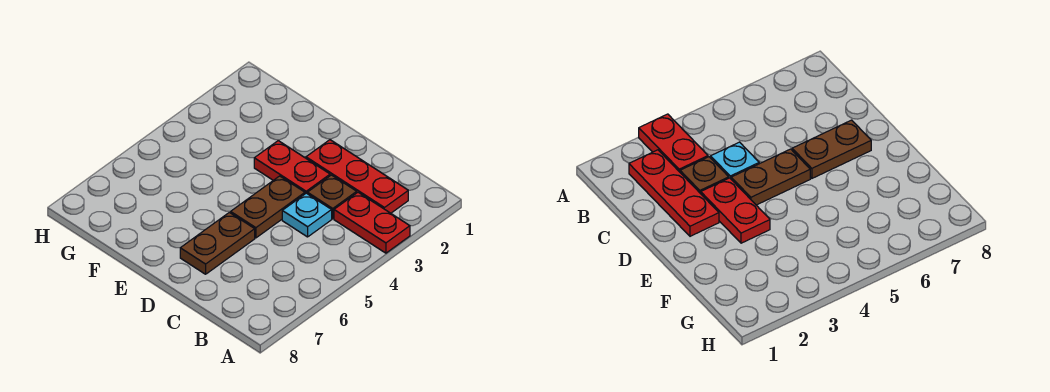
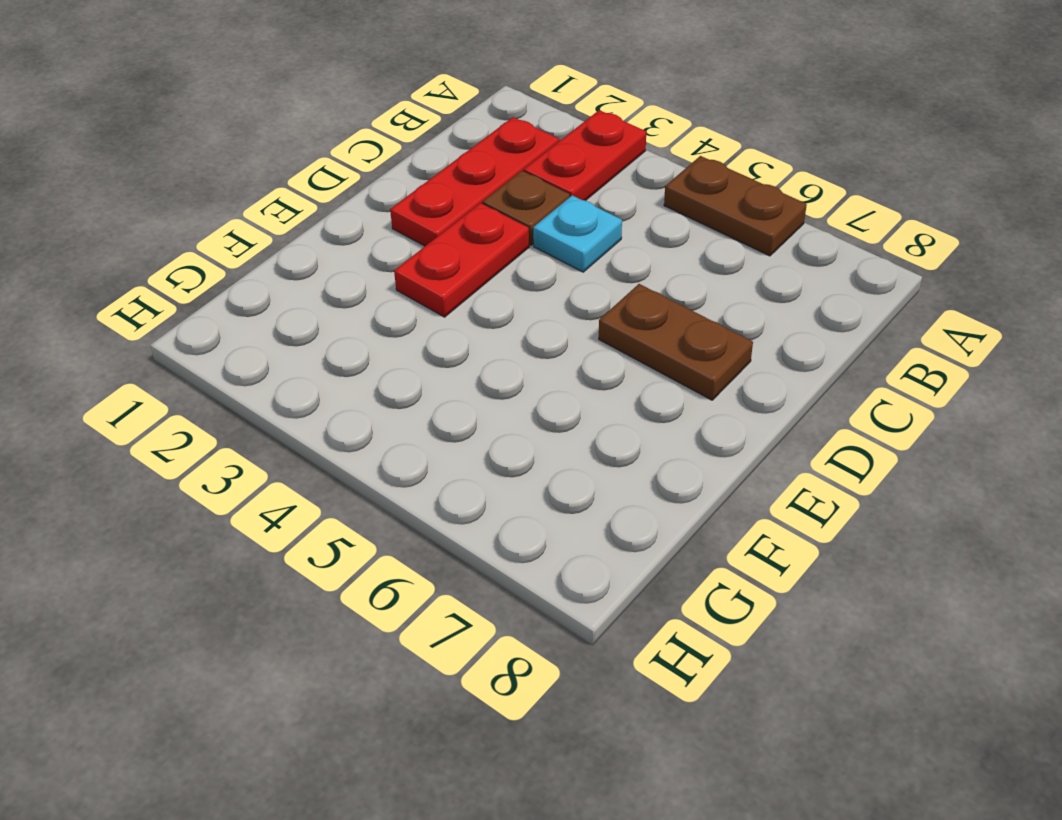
brown plate D4:D5 level 1 -> brown plate A5:A6 level 1

